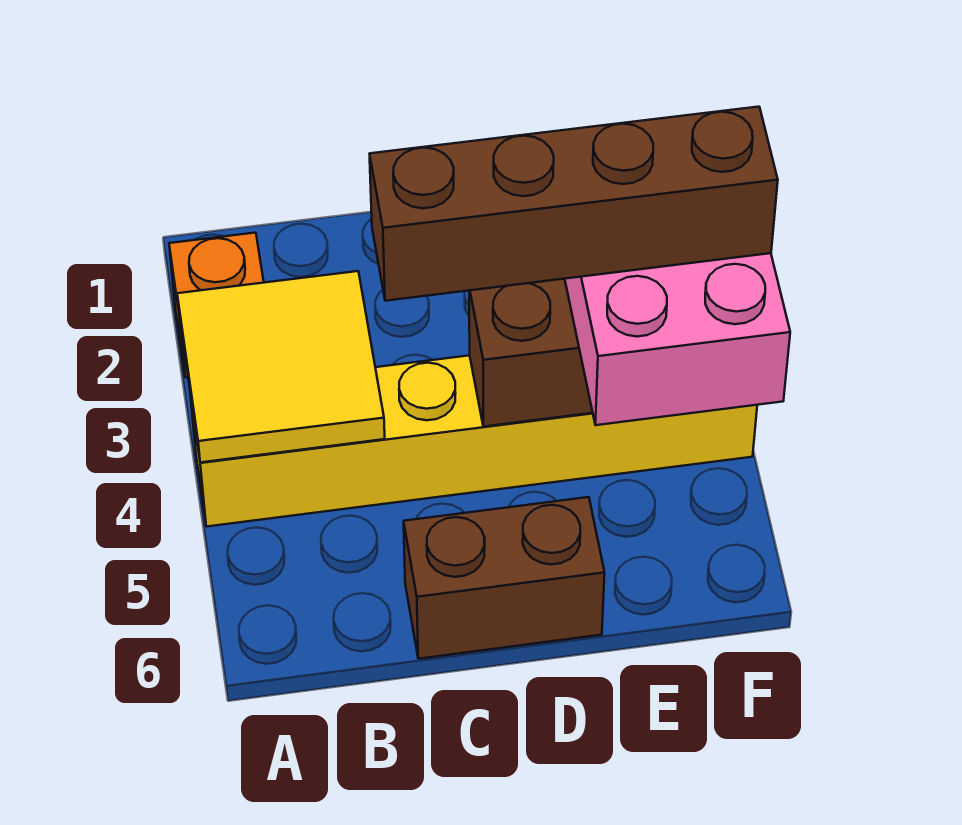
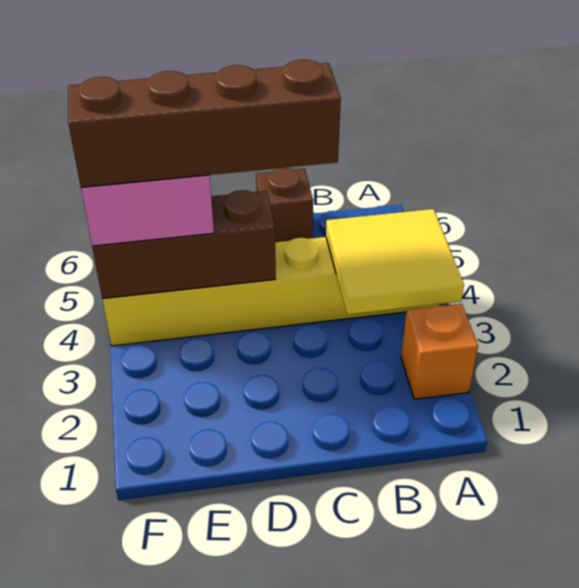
brown brick C6:D6 level 1 -> brown brick C6 level 1

